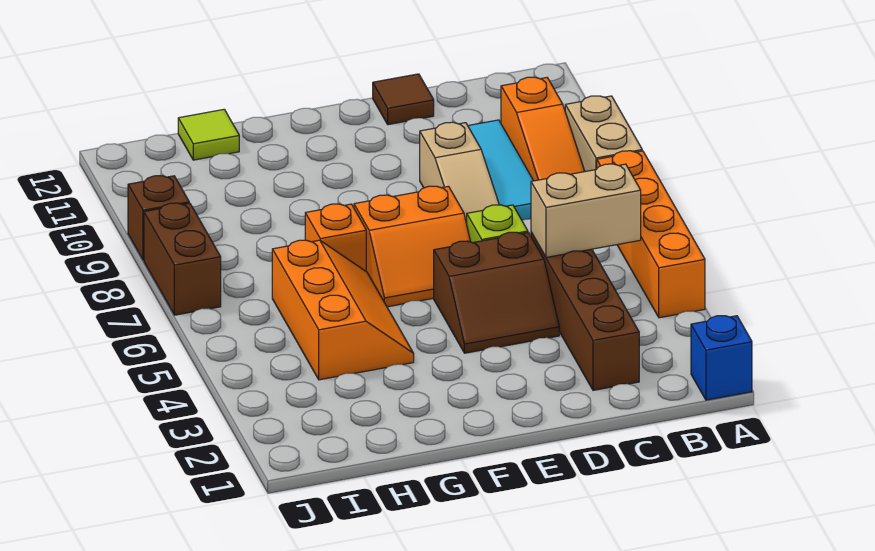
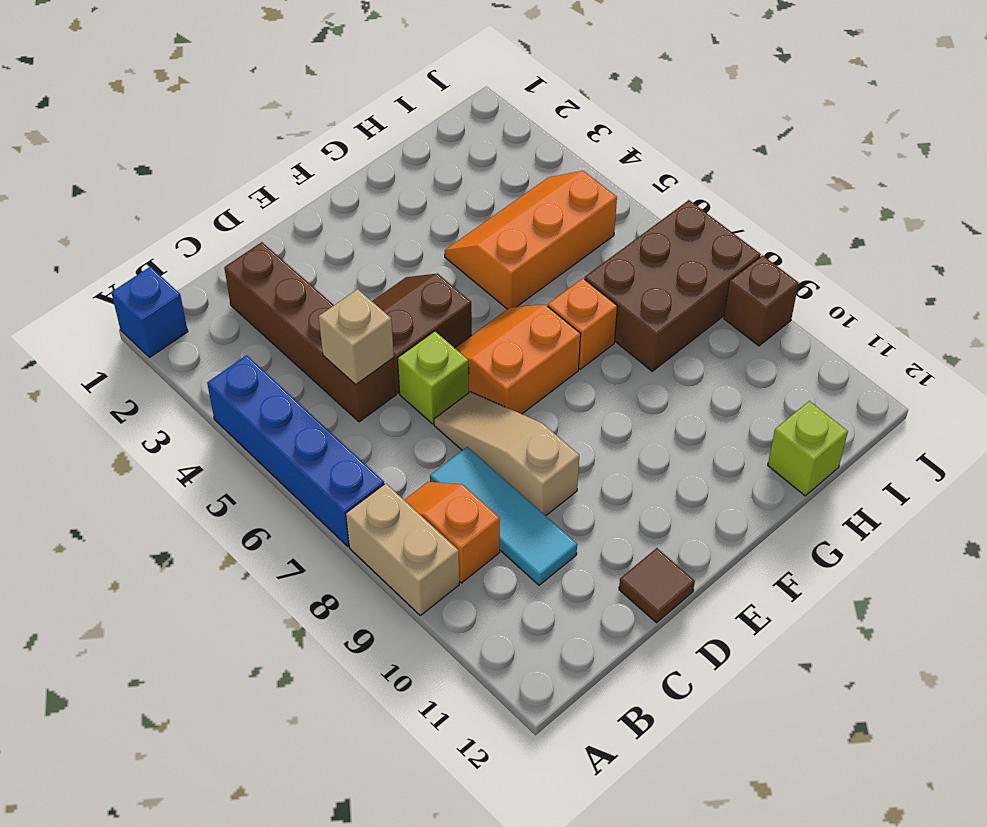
orange brick A4:A7 level 1 -> blue brick A4:A7 level 1
tan brick B5:C5 level 2 -> tan brick C5 level 2
orange slope B8:B10 level 1 top 10 -> orange slope B8:B9 level 1 top 9
orange slope G4:H6 level 1 top H -> orange slope G4:I5 level 1 top 5
lime tile H12 level 1 -> lime brick H12 level 1
brown brick J7:J8 level 1 -> brown brick H7:J8 level 1

